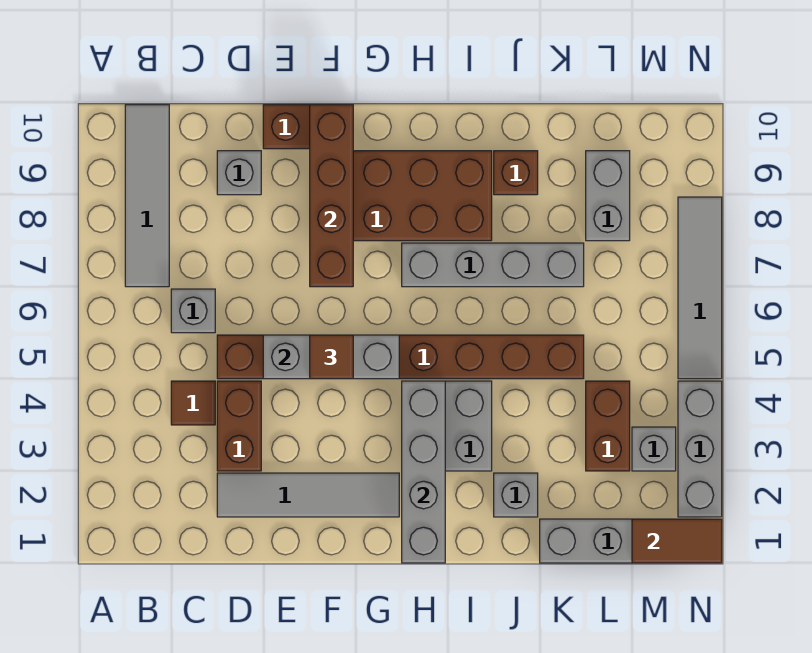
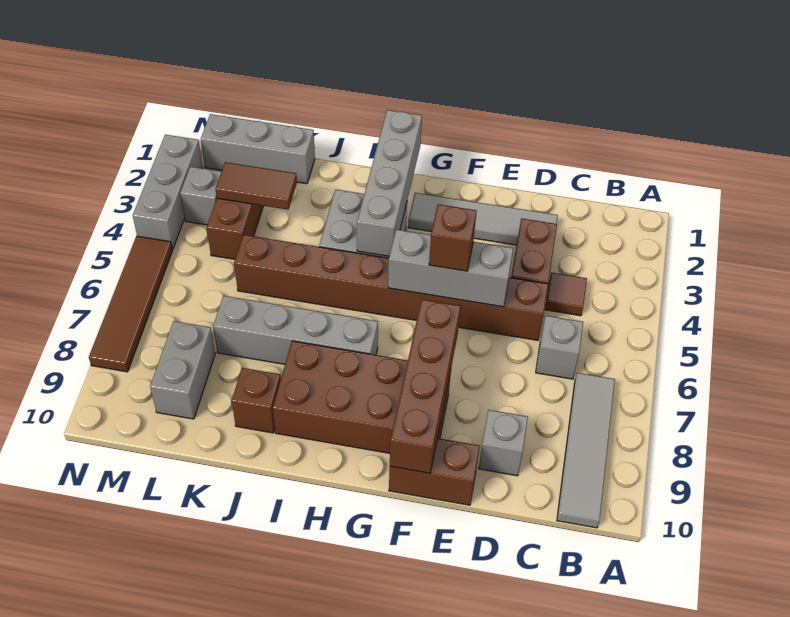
brown tile F5 level 3 -> brown brick F5 level 3
grey brick J2 level 1 -> none
brown tile M1:N1 level 2 -> brown tile K3:L3 level 2
grey tile N5:N8 level 1 -> brown tile N5:N8 level 1

